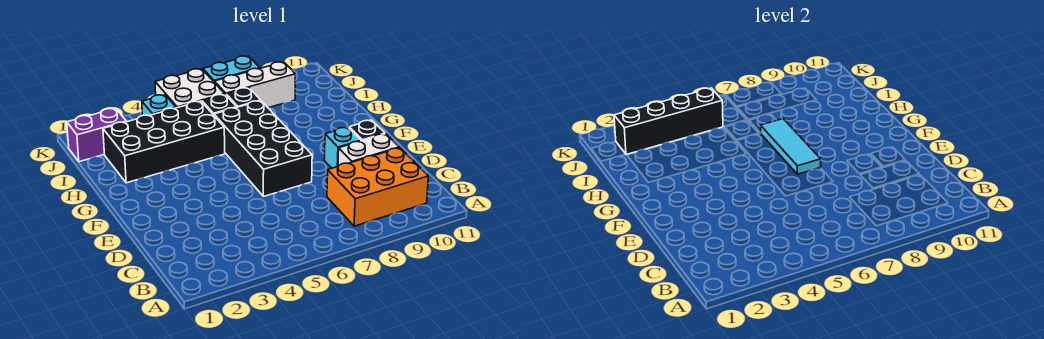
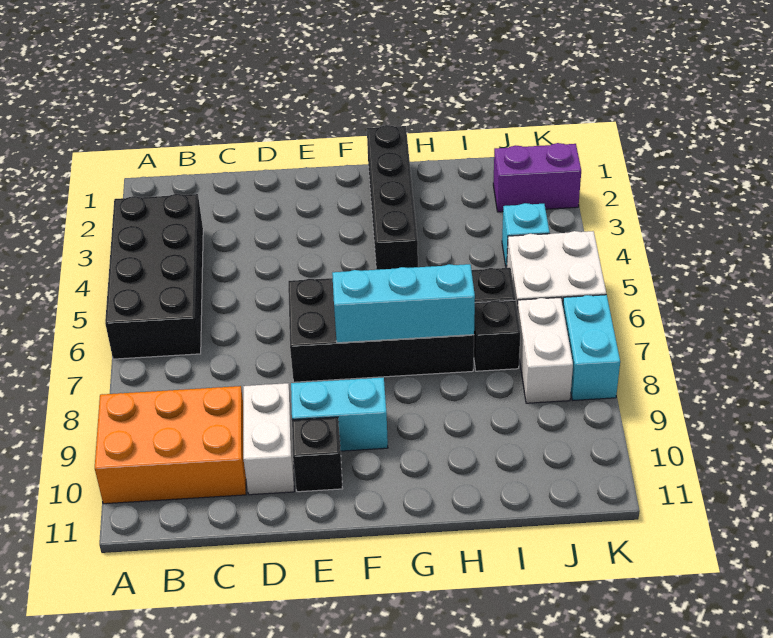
orange brick B8:C10 level 1 -> orange brick A9:C10 level 1
cyan brick E9 level 1 -> cyan brick E9:F9 level 1
cyan tile F7:H7 level 2 -> cyan brick F7:H7 level 2
black brick H2:I5 level 1 -> black brick A3:B6 level 1
purple brick J1:J2 level 1 -> purple brick J2:K2 level 1
black brick J2:J5 level 2 -> black brick G1:G4 level 1
white brick J7:J9 level 1 -> white brick J7:J8 level 1

